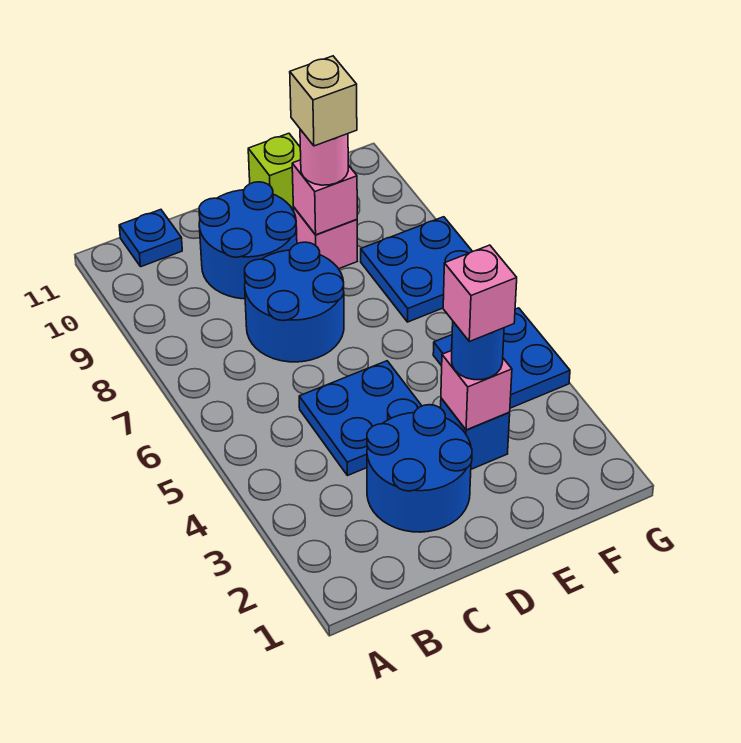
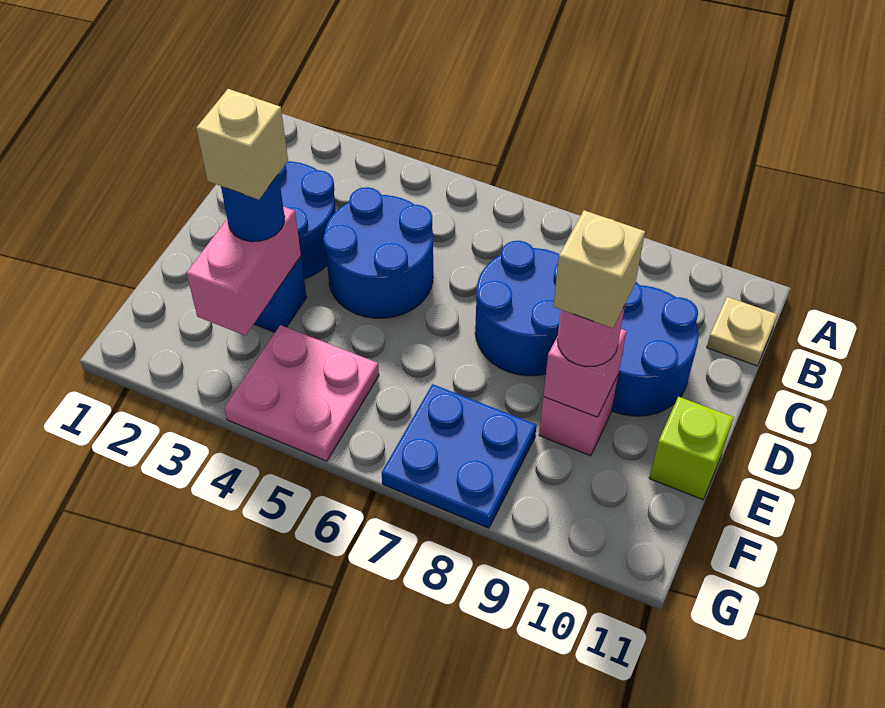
blue plate B11 level 1 -> tan plate B11 level 1
blue plate C4:D5 level 1 -> blue round brick C4:D5 level 1
pink brick E3 level 2 -> pink brick E3:F3 level 2
pink brick E3 level 4 -> tan brick E3 level 4
blue plate F4:G5 level 1 -> pink plate F4:G5 level 1

